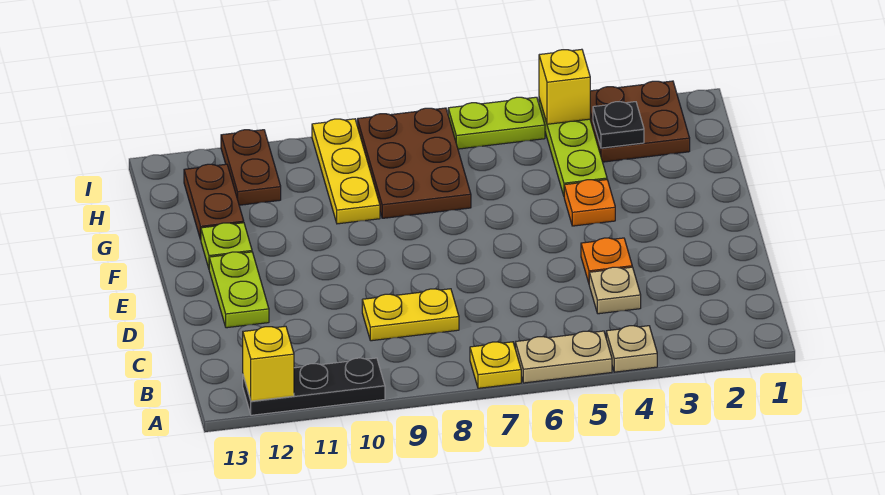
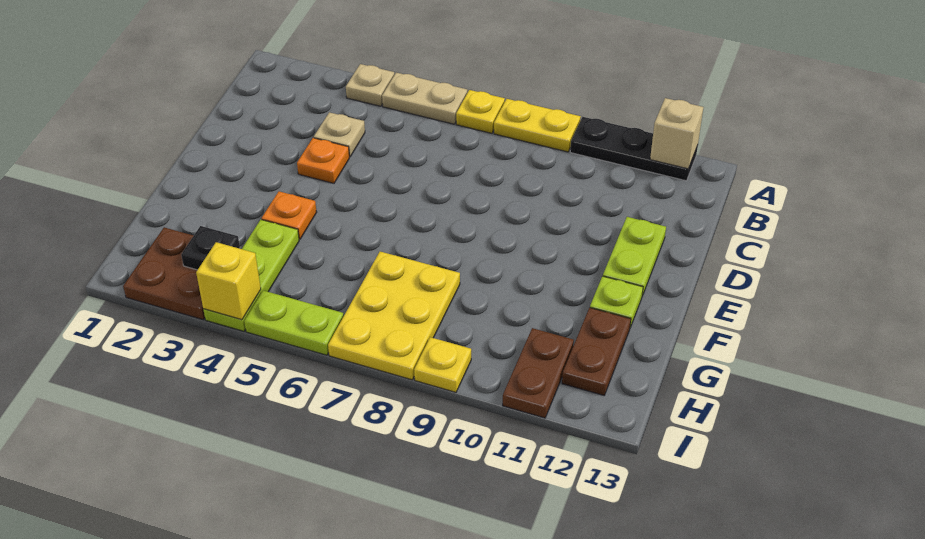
yellow brick A12 level 2 -> tan brick A12 level 2
yellow plate C8:C9 level 1 -> yellow plate A8:A9 level 1
brown plate G7:I8 level 1 -> yellow plate G7:I8 level 1
yellow plate G9:I9 level 1 -> yellow plate I9 level 1

